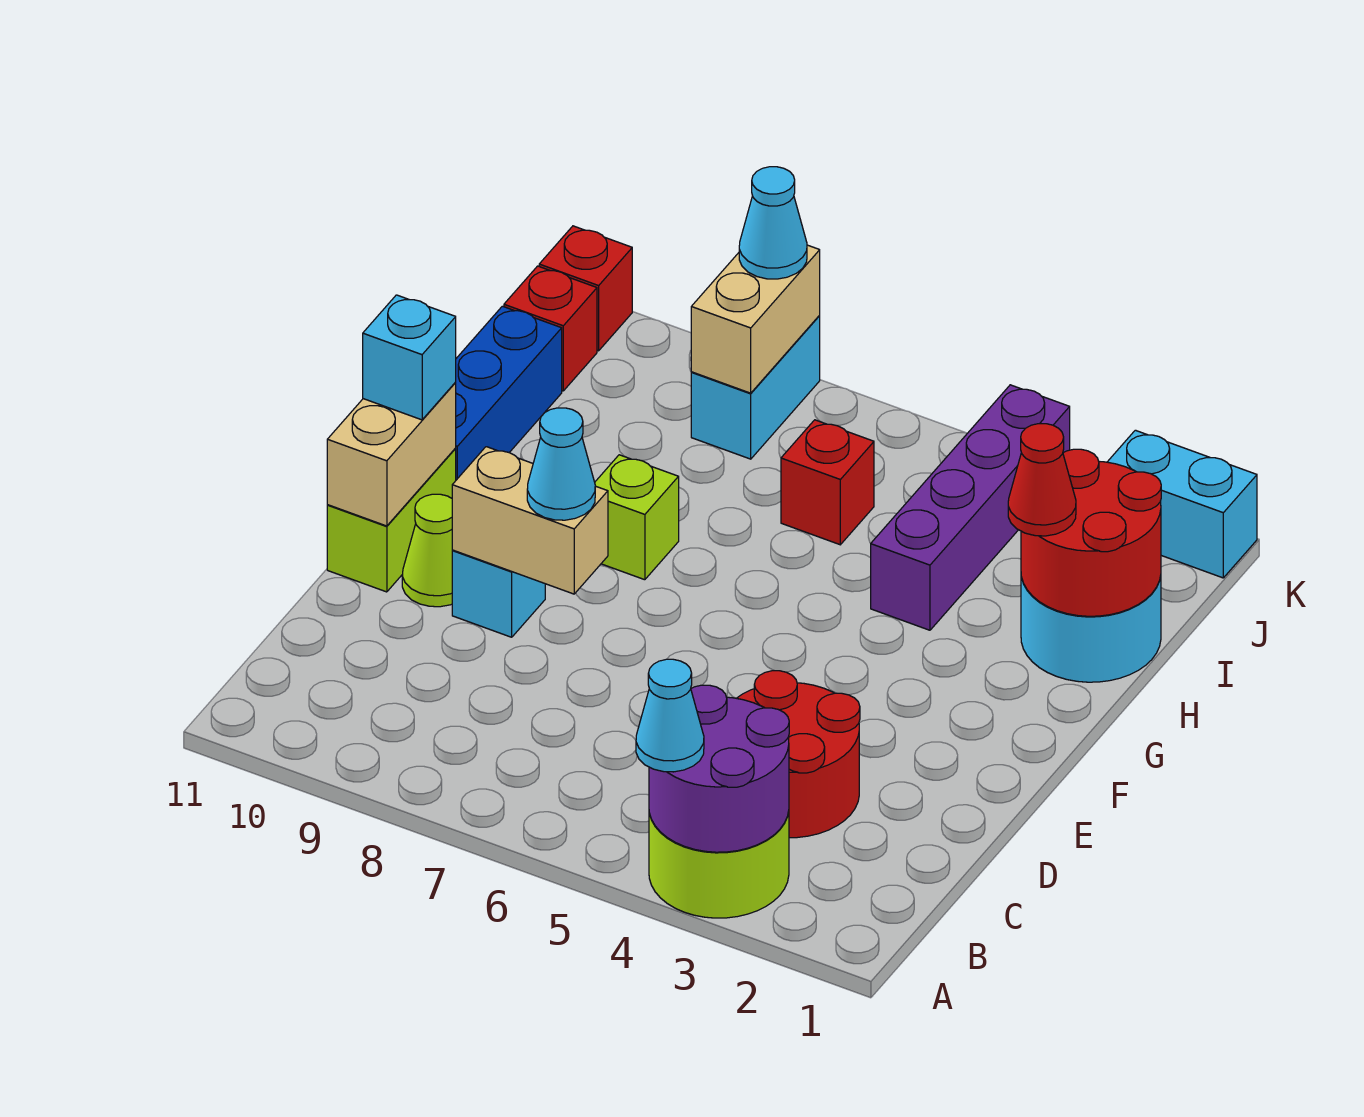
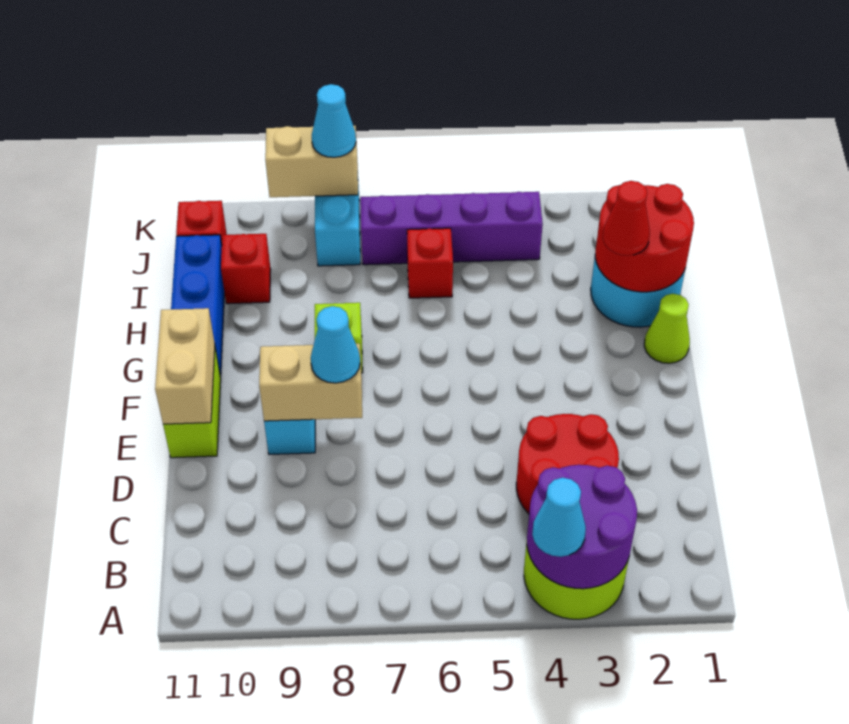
lime cone E10 level 1 -> lime cone G1 level 1
cyan brick F11 level 3 -> none
purple brick H4:K4 level 1 -> purple brick J4:J7 level 1
tan brick J8:K8 level 2 -> tan brick K8:K9 level 2
cyan brick K1:K2 level 1 -> none
red brick K11 level 1 -> red brick I10 level 1

